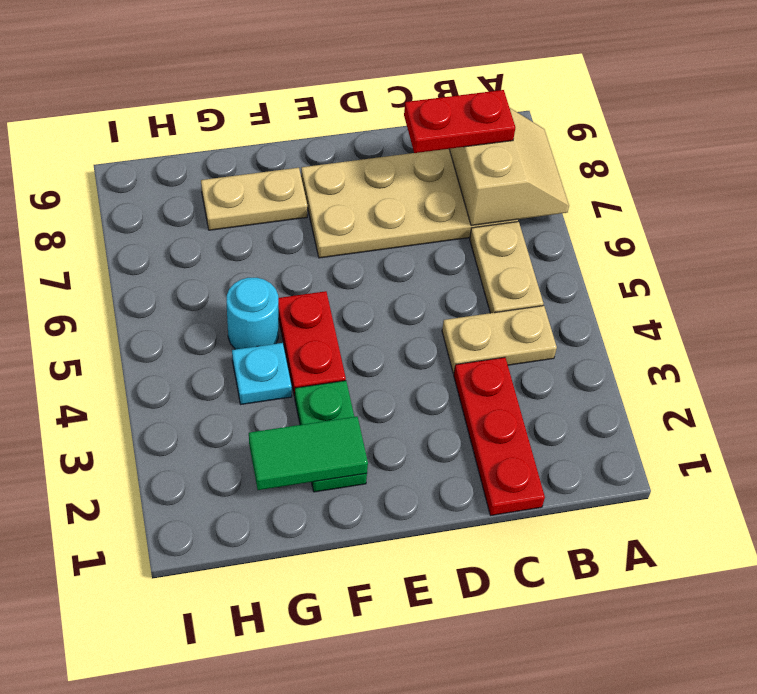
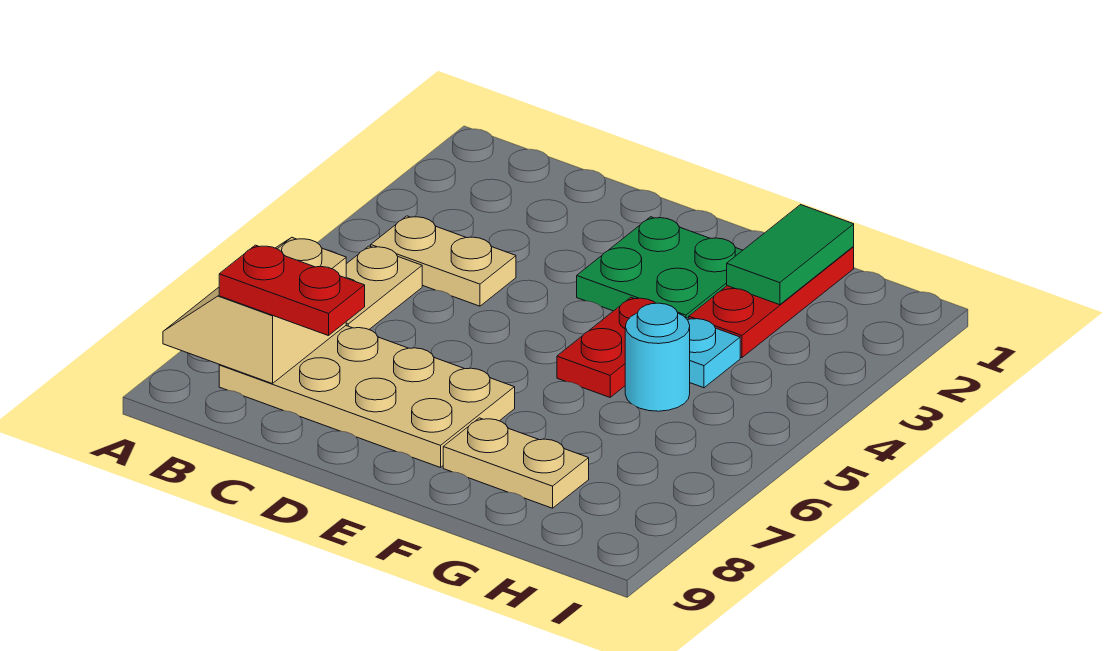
red plate C1:C3 level 1 -> red plate G1:G3 level 1
green plate F2:F3 level 1 -> green plate E2:F3 level 1
green tile F2:G2 level 2 -> green tile G1:G2 level 2

